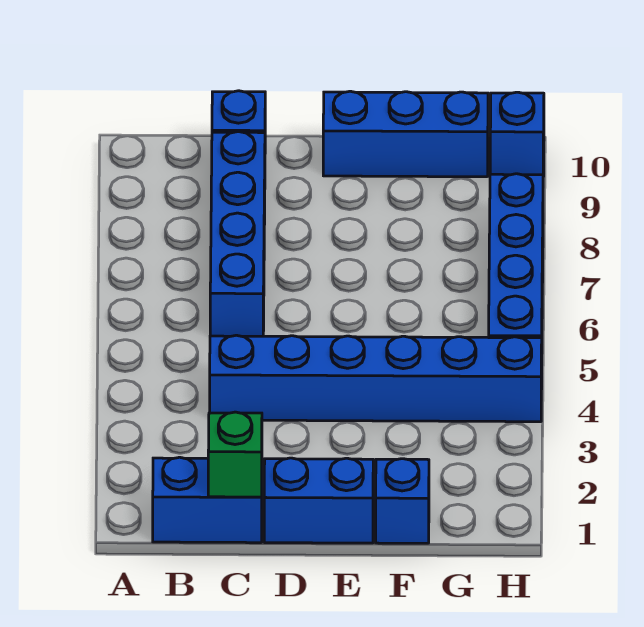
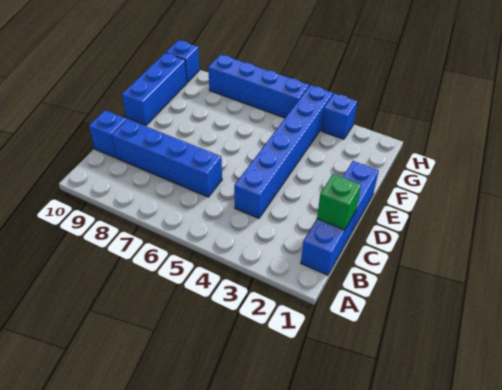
blue brick F1 level 1 -> blue brick H3 level 1

